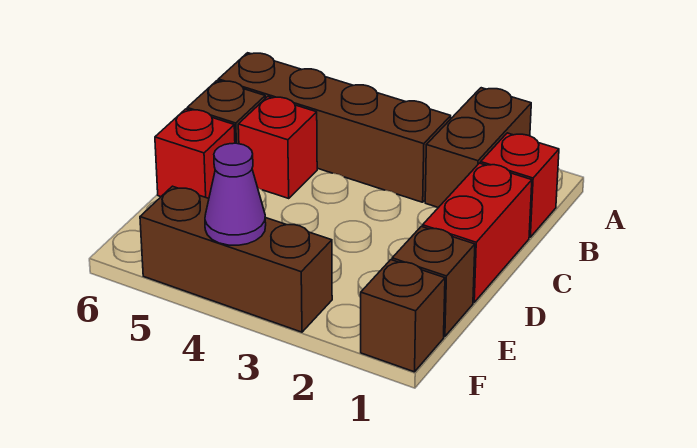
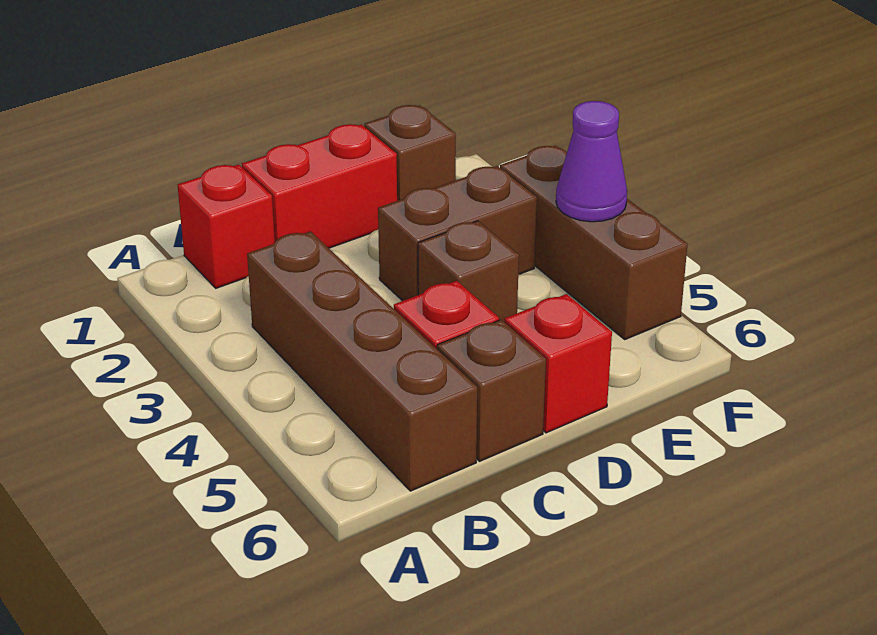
brown brick A2:B2 level 1 -> brown brick D3:E3 level 1
brown brick F1 level 1 -> brown brick D4 level 1

